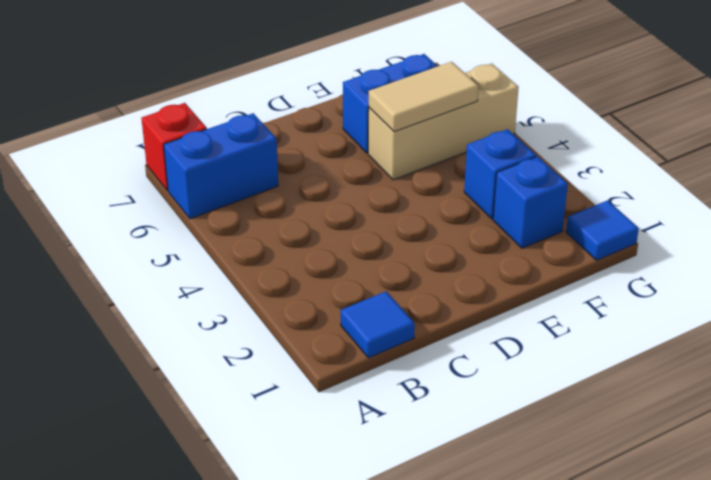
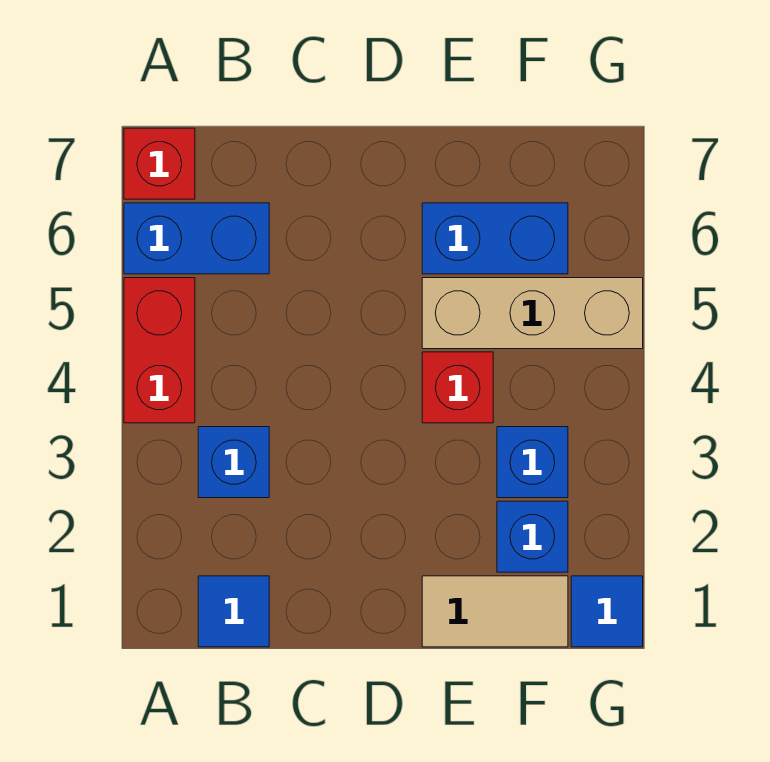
none -> red brick A4:A5 level 1
none -> blue brick B3 level 1
none -> red brick E4 level 1
tan tile E5:F5 level 2 -> tan tile E1:F1 level 1

